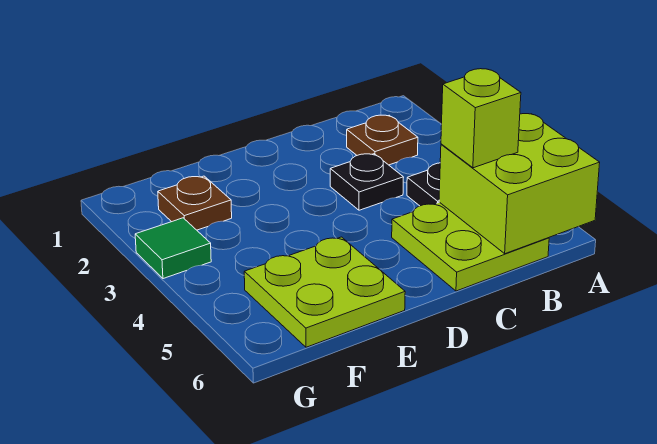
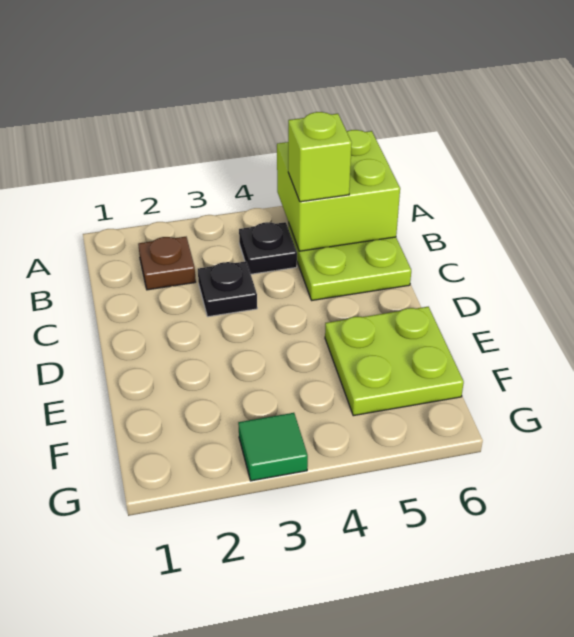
brown plate F2 level 1 -> none

